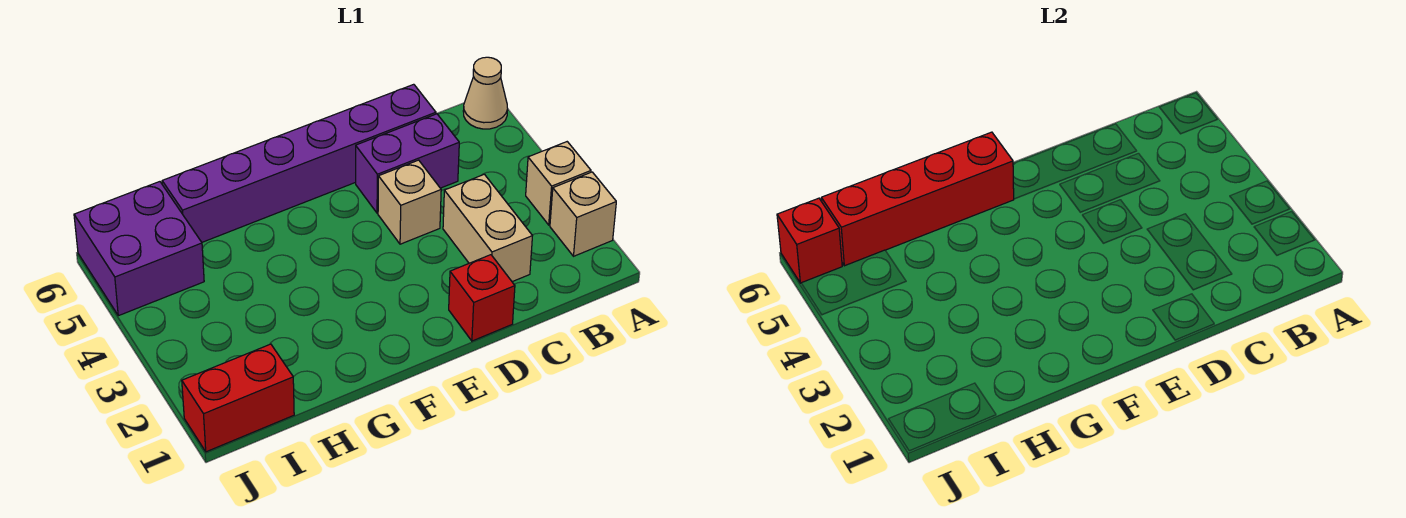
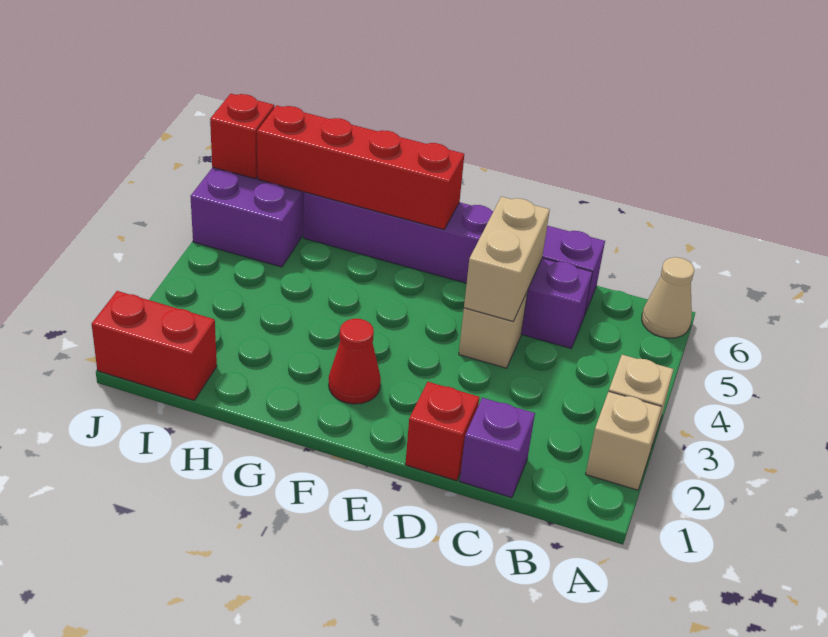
none -> purple brick C1 level 1
tan brick C2:C3 level 1 -> tan brick D4:D5 level 2
none -> red cone F2 level 1

